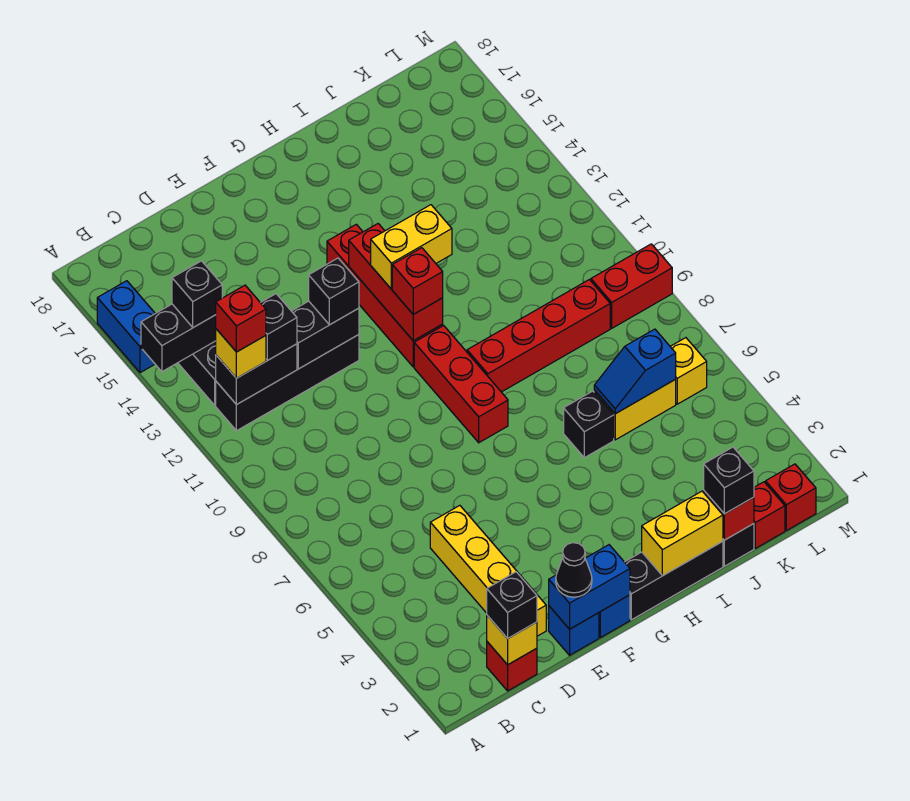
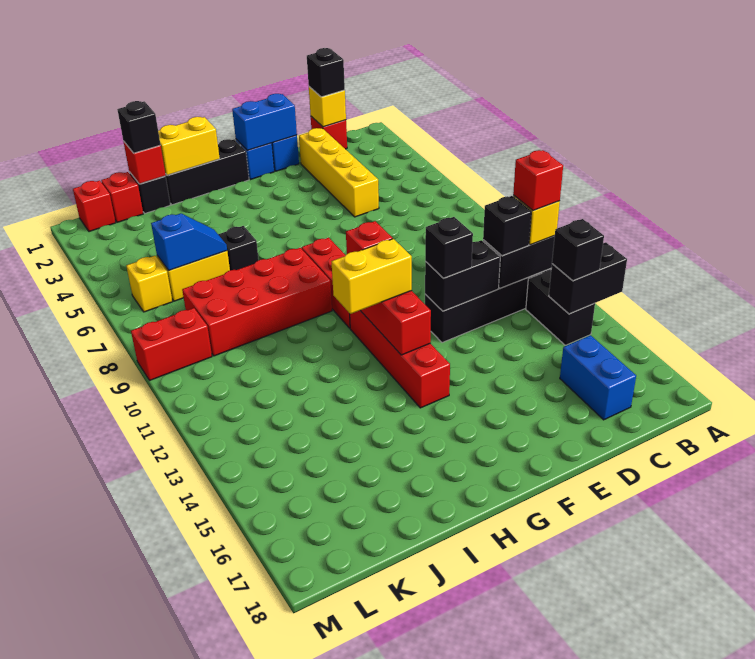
blue brick A15:A16 level 1 -> blue brick C16:C17 level 1
black cone E1 level 3 -> none
red brick H9:K9 level 1 -> red brick H8:K9 level 1

